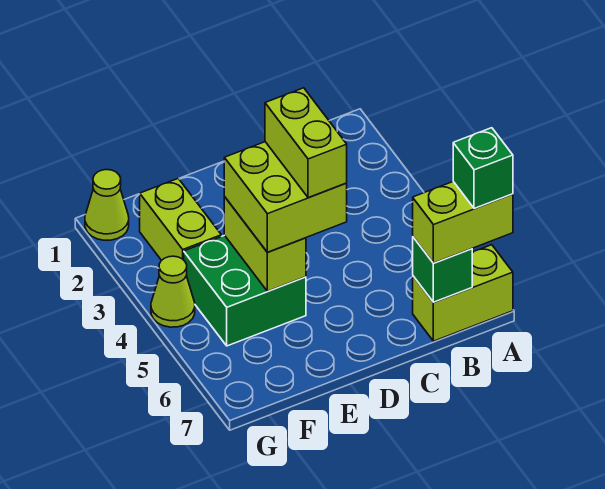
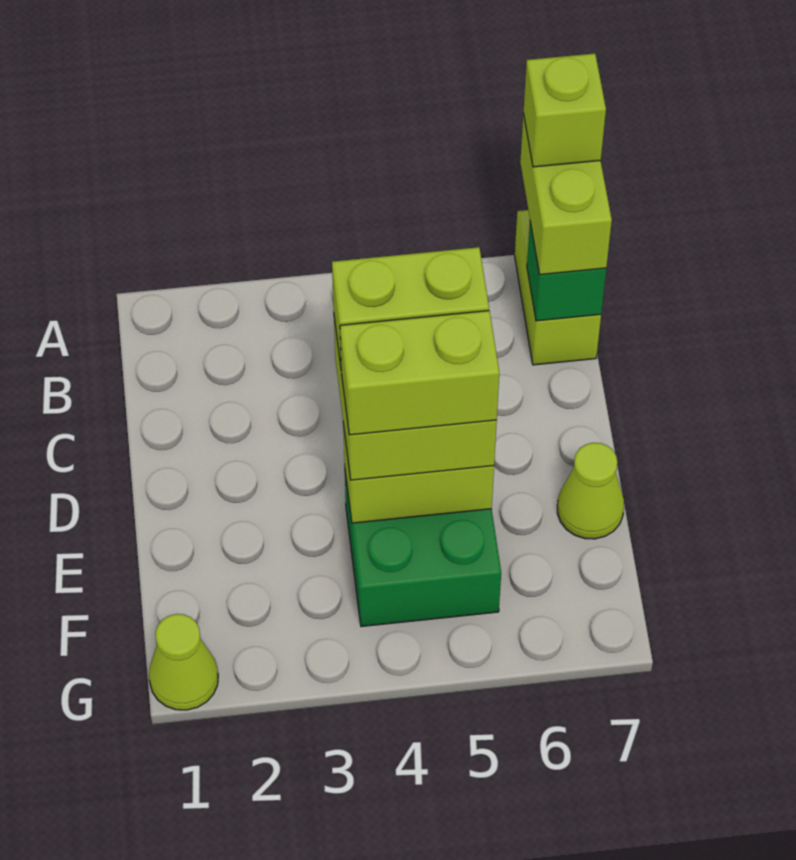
green brick A7 level 4 -> lime brick A7 level 4
lime brick F2:F3 level 1 -> lime brick E4:E5 level 4
lime cone G4 level 1 -> lime cone E7 level 1

